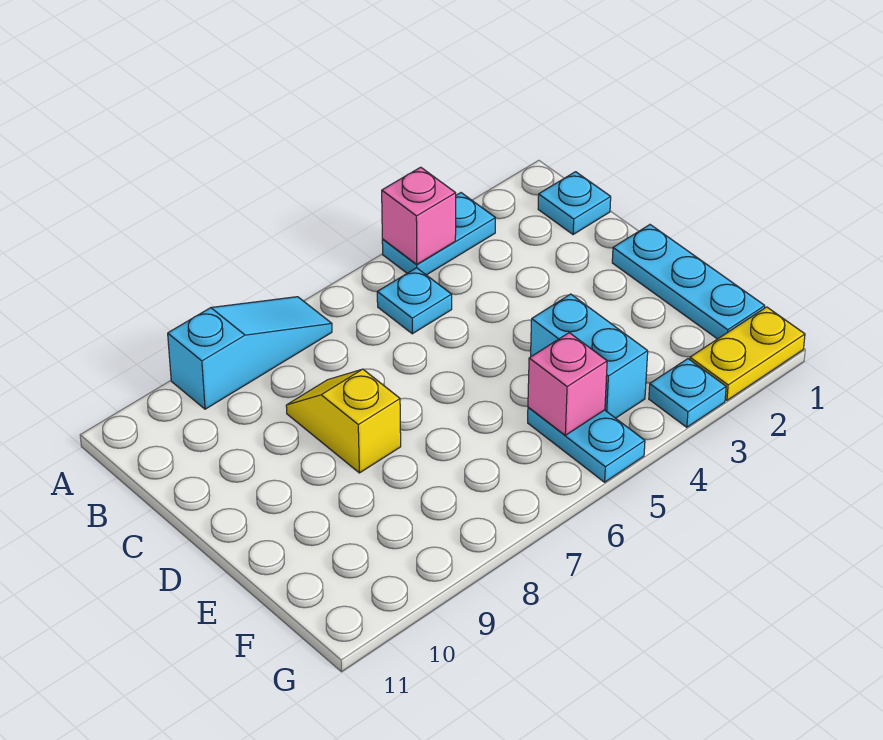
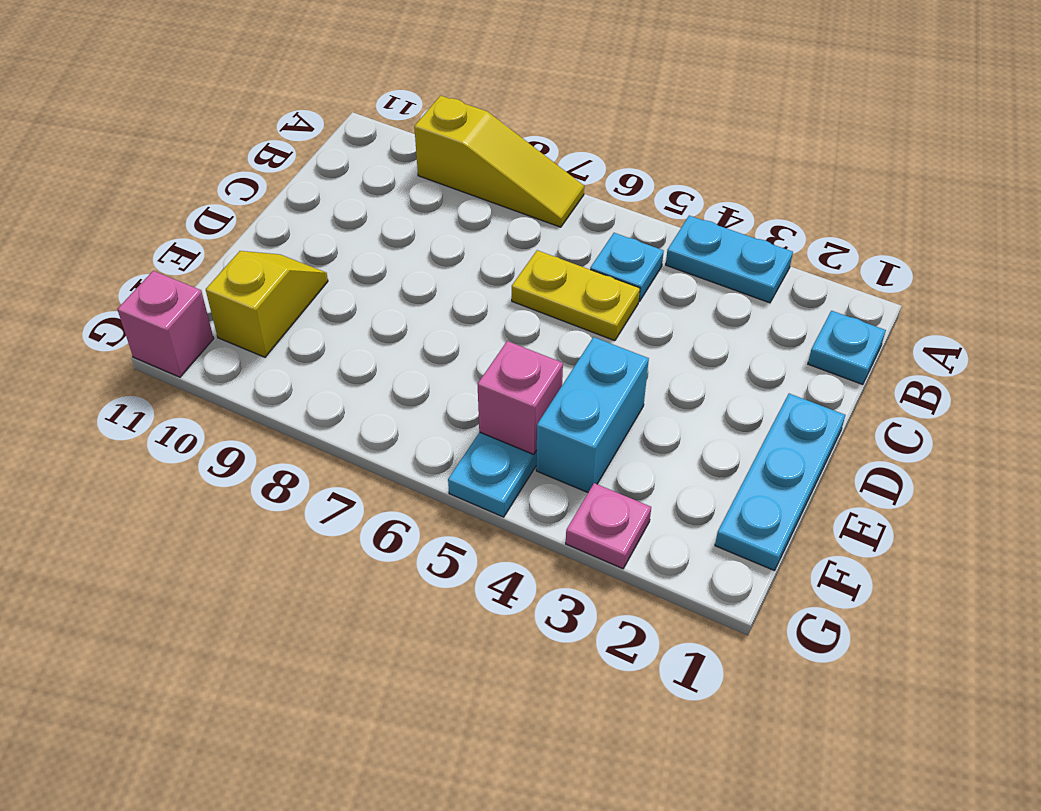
pink brick A4 level 2 -> pink brick G11 level 1
cyan slope A7:A9 level 1 top 9 -> yellow slope A7:A9 level 1 top 9
yellow slope C8:D8 level 1 top D -> yellow slope E10:F10 level 1 top F
yellow plate G1:G2 level 1 -> yellow plate C5:C6 level 1
cyan plate G3 level 1 -> pink plate G3 level 1

